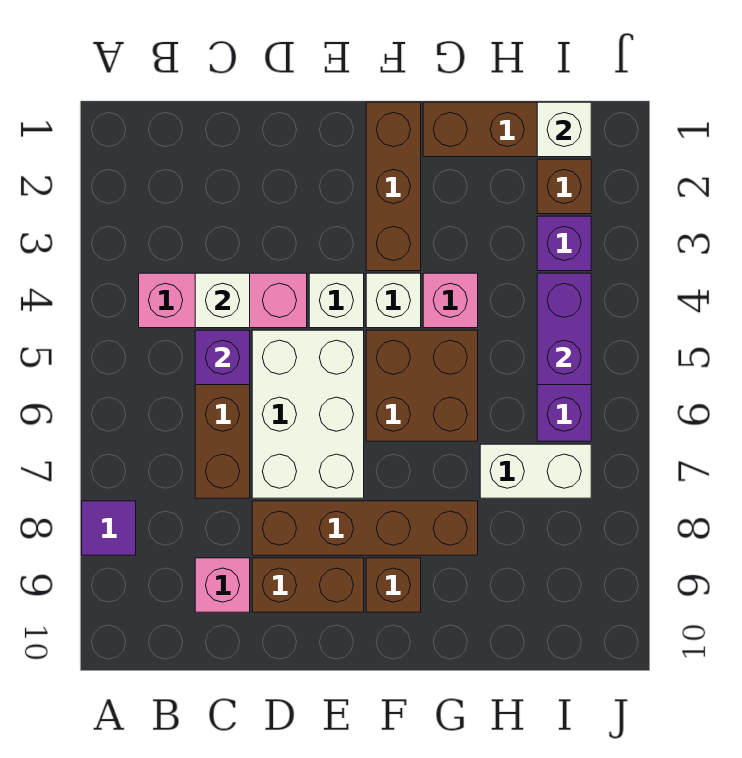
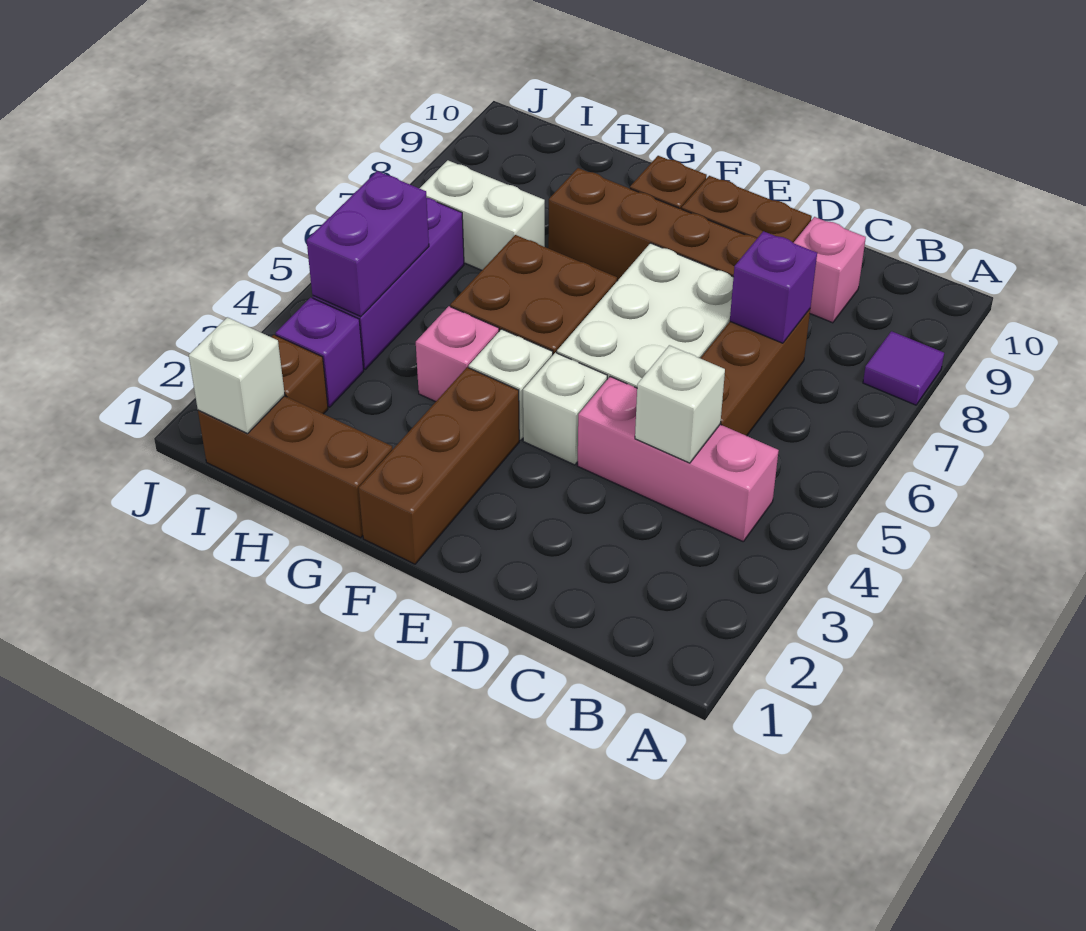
purple brick C5 level 2 -> purple brick C7 level 2

